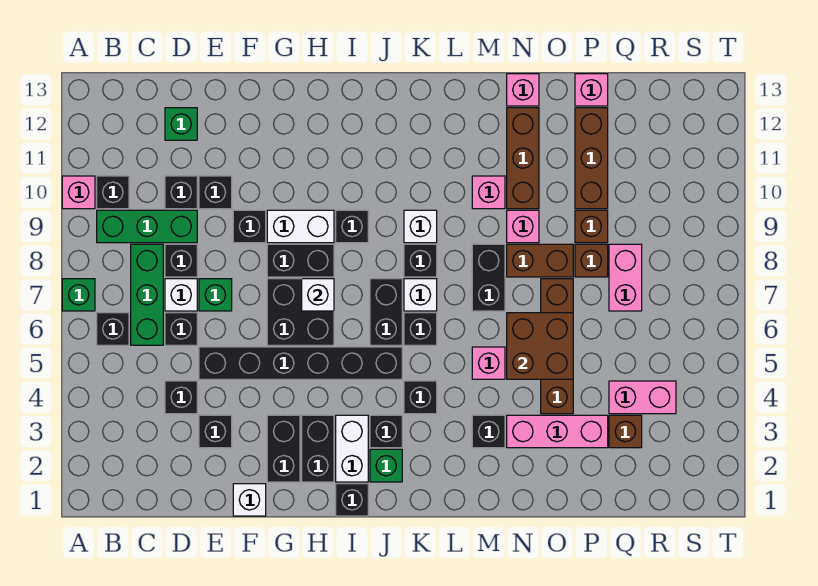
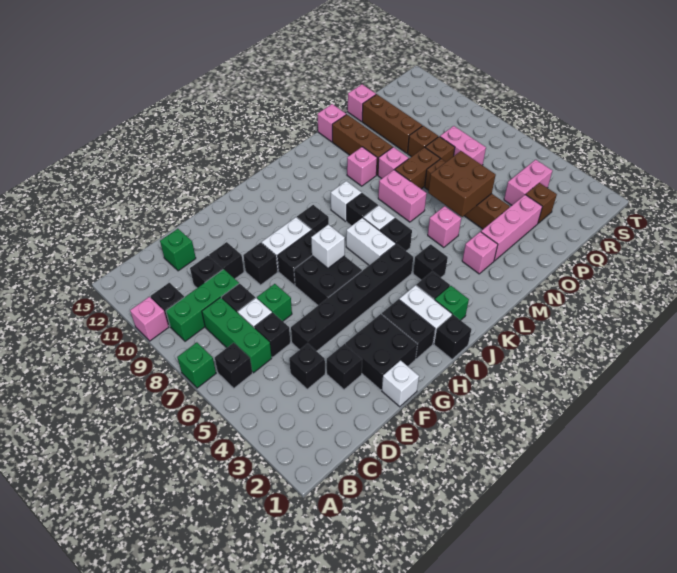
black brick G2:G3 level 1 -> black brick F2:G3 level 1
black brick J6:J7 level 1 -> white brick J6:J7 level 1
black brick M3 level 1 -> pink brick M3 level 1
black brick M7:M8 level 1 -> pink brick M7:M8 level 1

